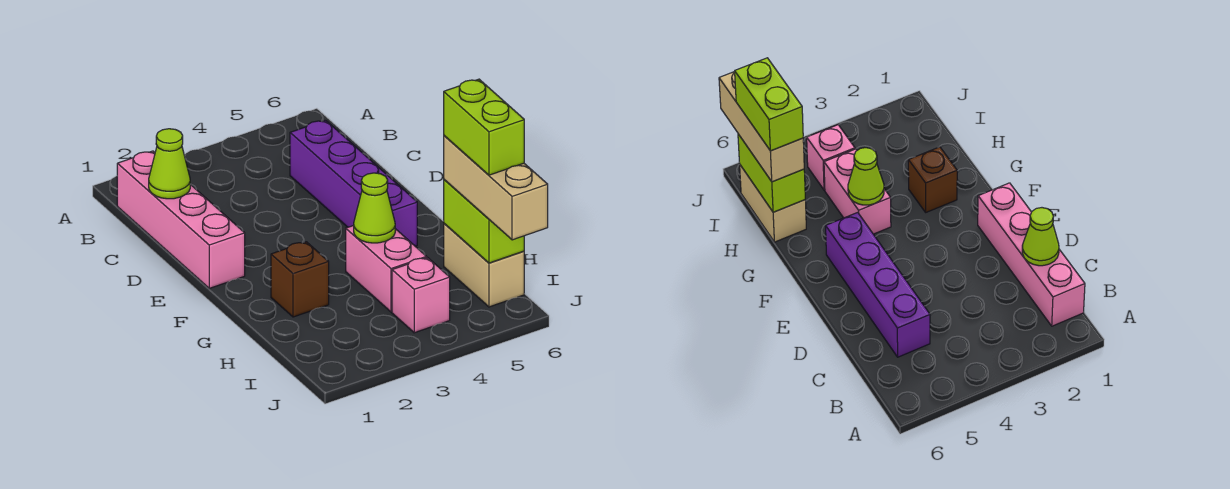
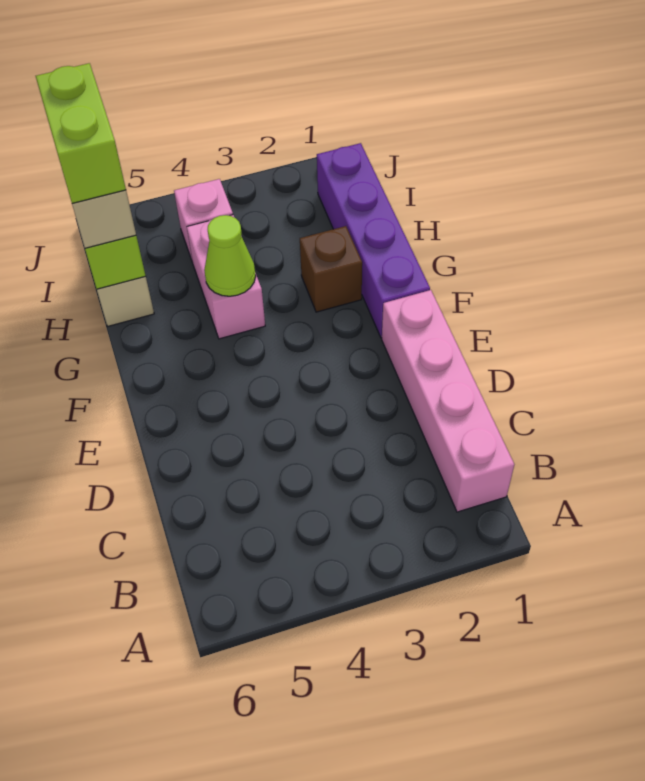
lime cone C1 level 2 -> none
purple brick C5:F5 level 1 -> purple brick F1:I1 level 1

